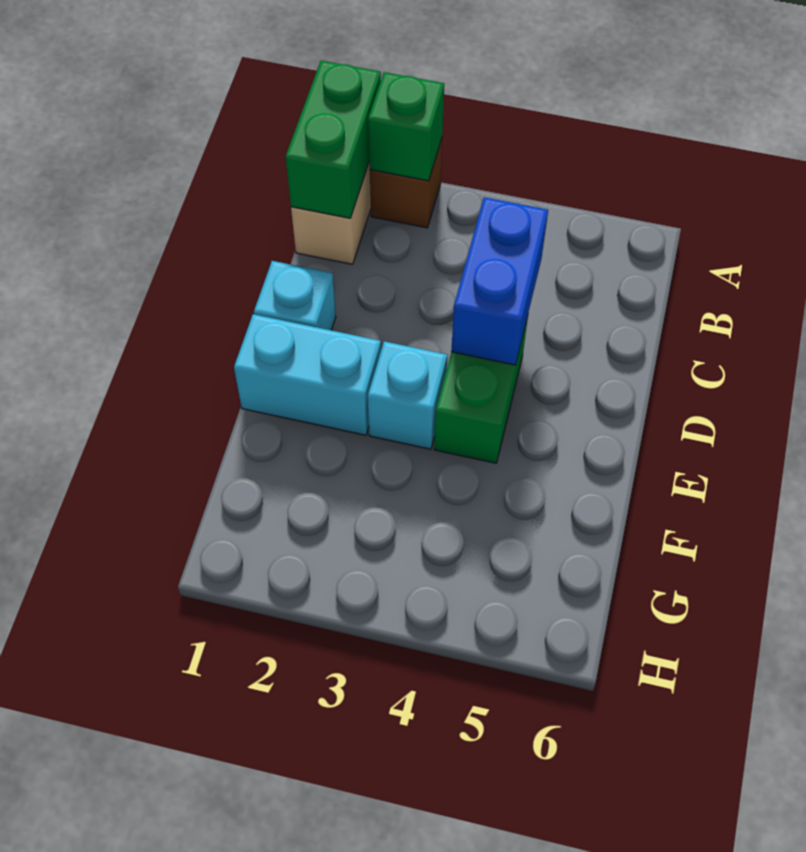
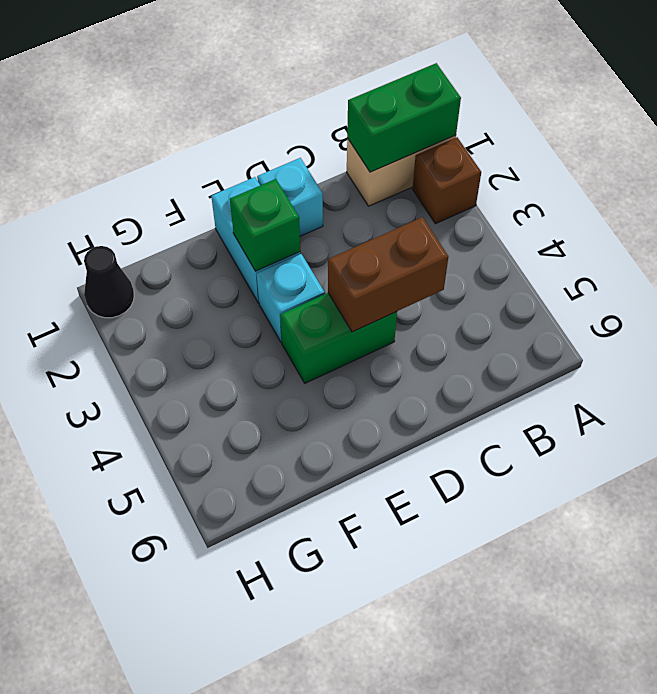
green brick A2 level 2 -> green brick E2 level 2
blue brick C4:D4 level 2 -> brown brick C4:D4 level 2
none -> black cone H1 level 1

